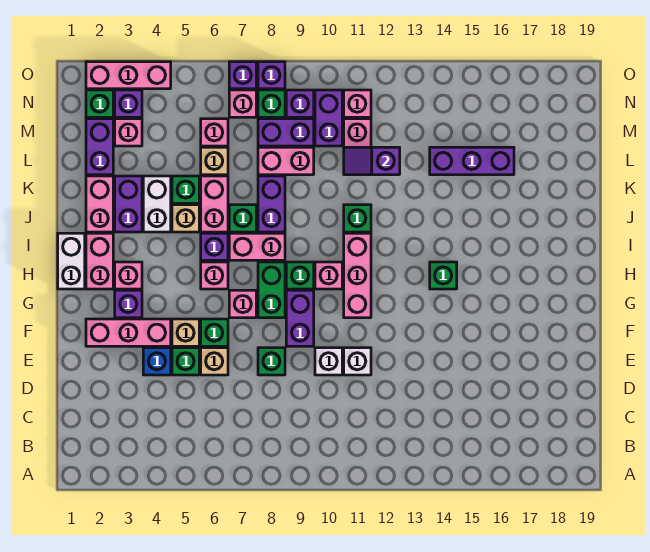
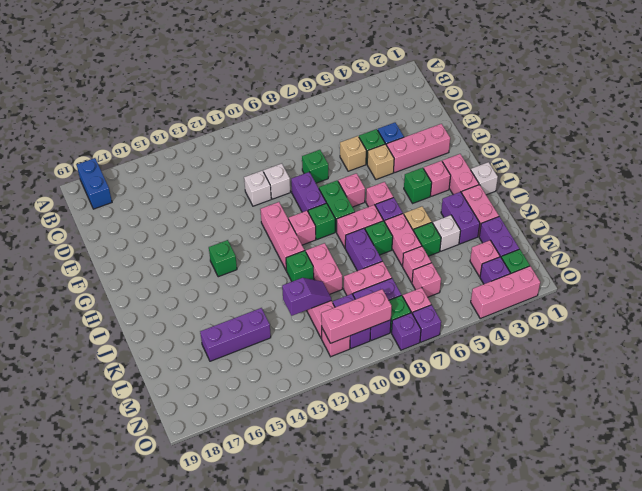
none -> blue brick A18:B18 level 1
green brick F6 level 1 -> green brick H4 level 1
purple brick G3 level 1 -> none
white brick H1:I1 level 1 -> white brick I1 level 1
white brick J4:K4 level 1 -> white brick K4 level 1
none -> pink brick J10:K10 level 1
tan brick L6 level 1 -> pink brick L6 level 1
none -> pink brick N9:N11 level 2

